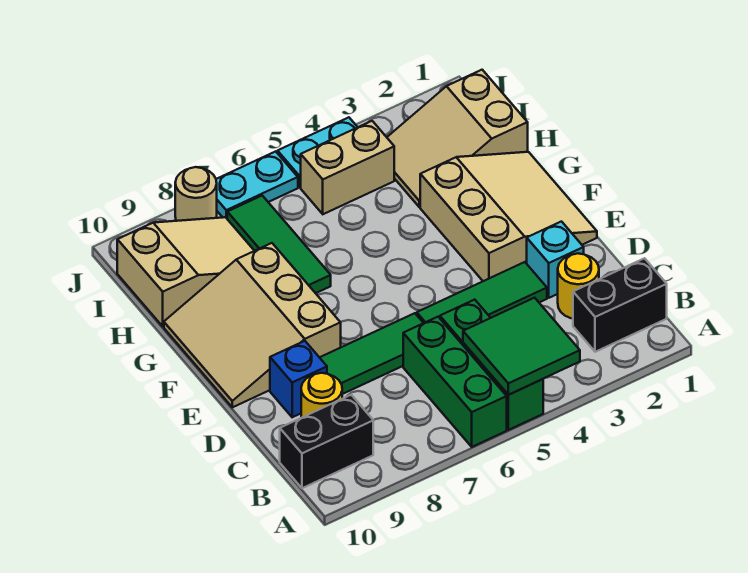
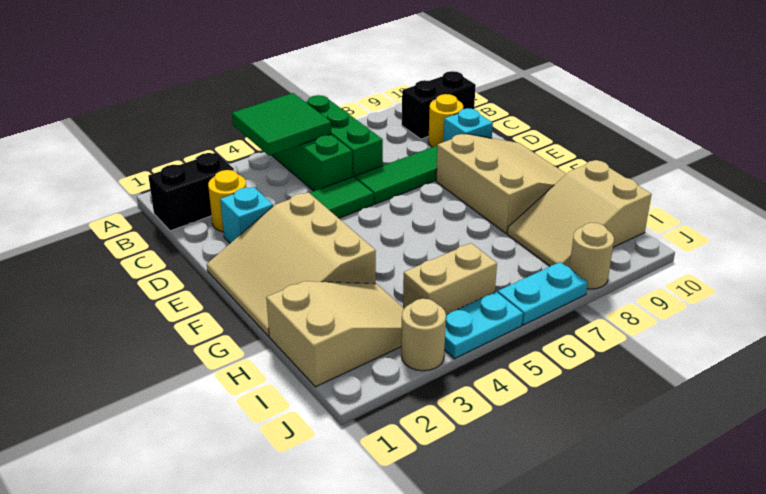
blue brick D9 level 1 -> cyan brick D9 level 1
green tile G7:I7 level 1 -> none
none -> tan round brick J3 level 1

